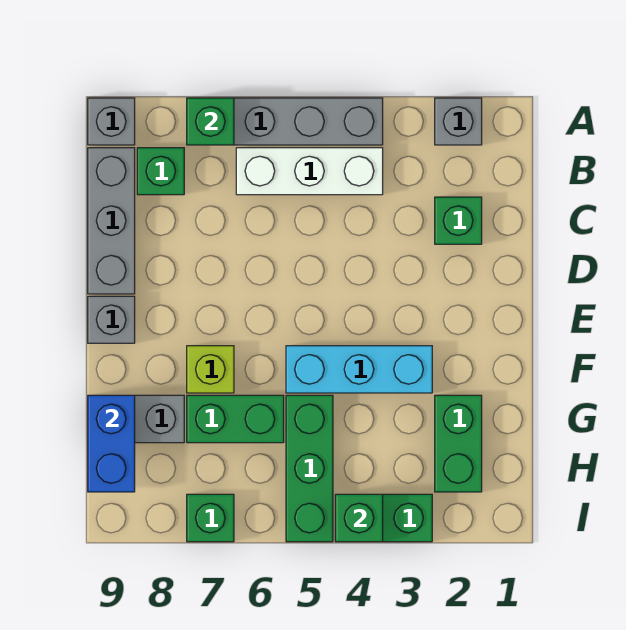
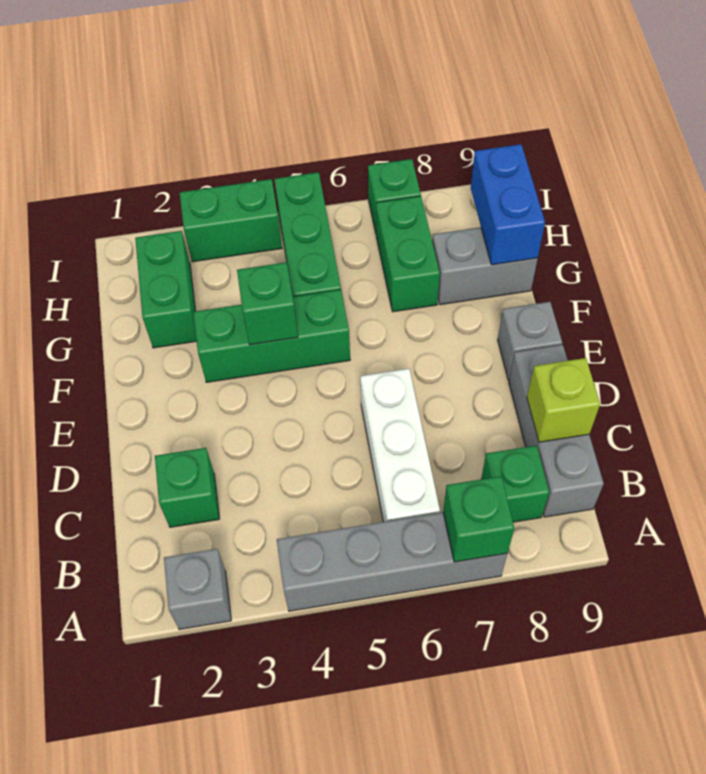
grey brick A9 level 1 -> none
white brick B4:B6 level 1 -> white brick B6:D6 level 1
cyan brick F3:F5 level 1 -> green brick F3:F5 level 1
lime brick F7 level 1 -> lime brick C9 level 2
green brick G6:G7 level 1 -> green brick G7:H7 level 1
green brick I4 level 2 -> green brick F4 level 2

